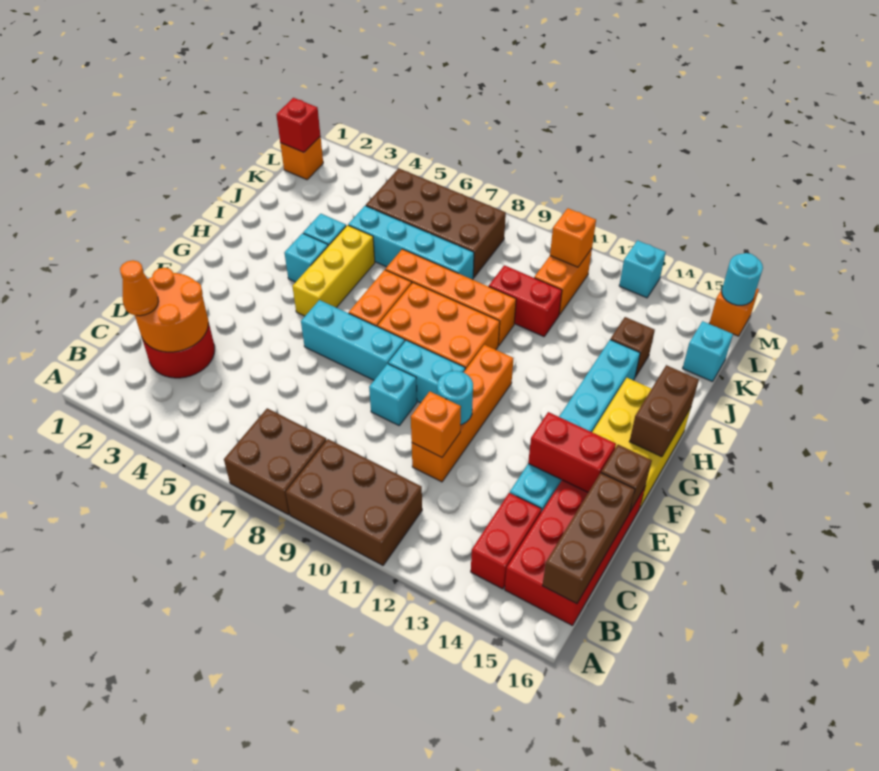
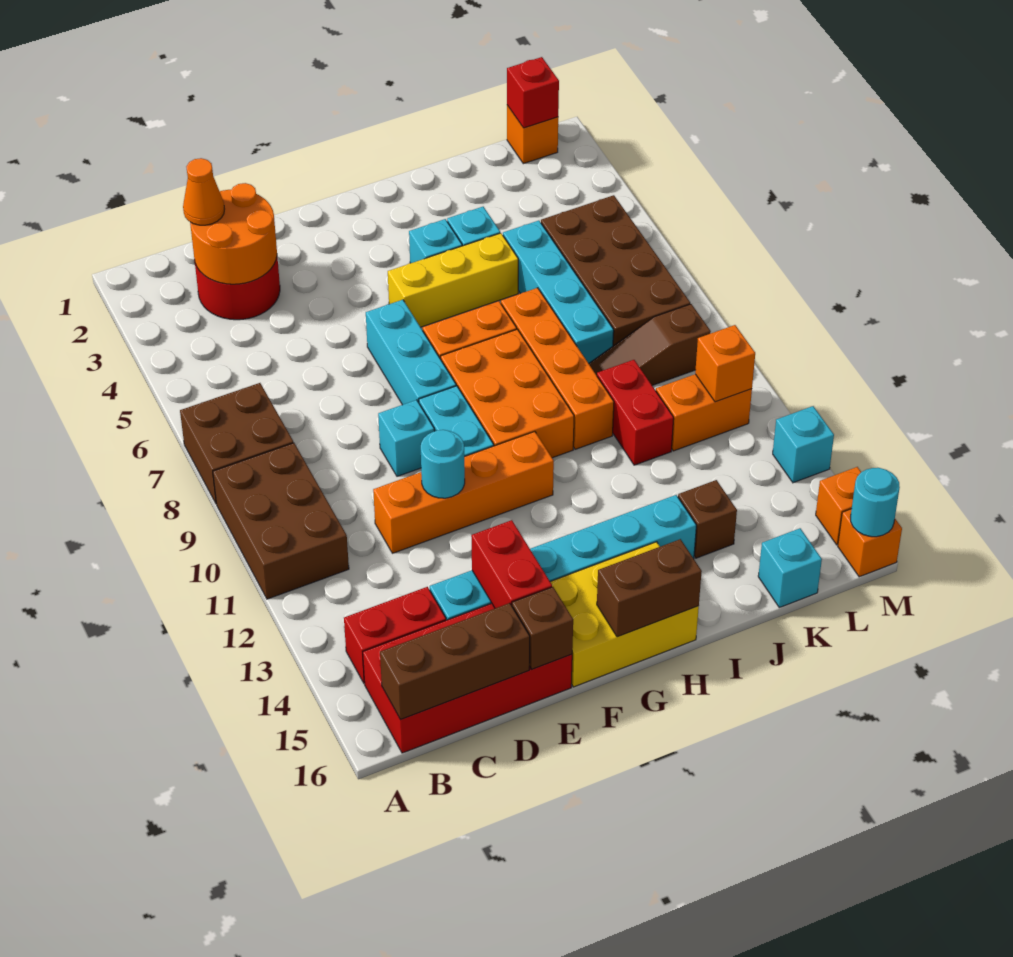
orange brick D11 level 2 -> orange brick M15 level 1
none -> brown slope J9:L9 level 1 top L

